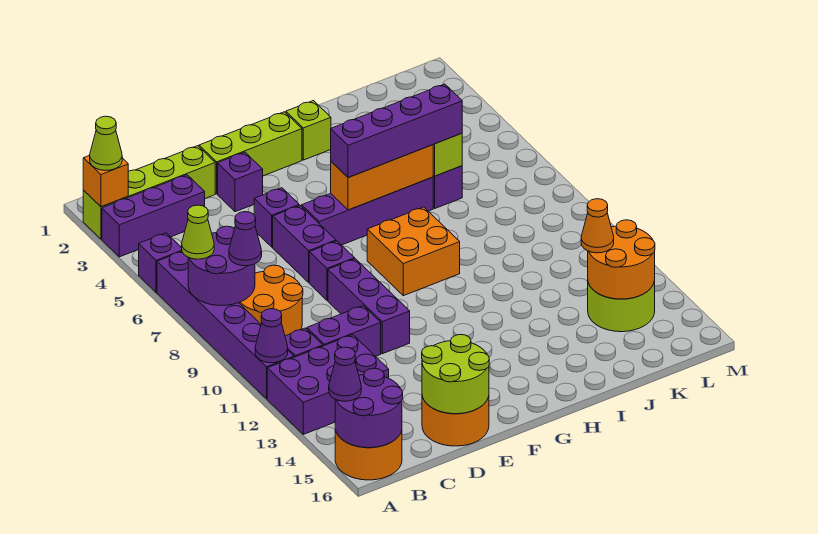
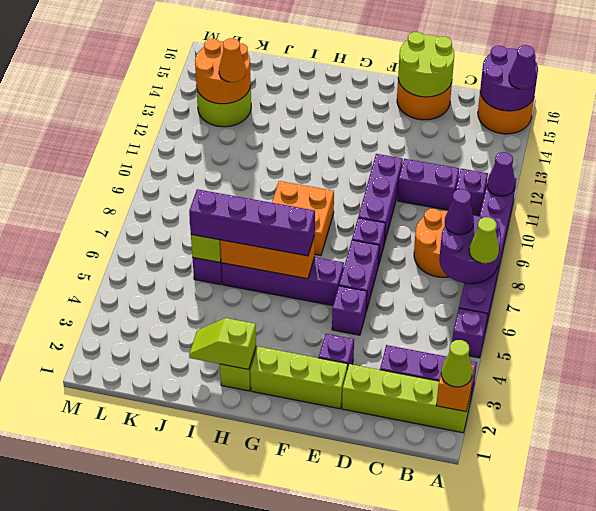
purple brick A12:C13 level 1 -> none
none -> lime slope H2:I2 level 2 top H

